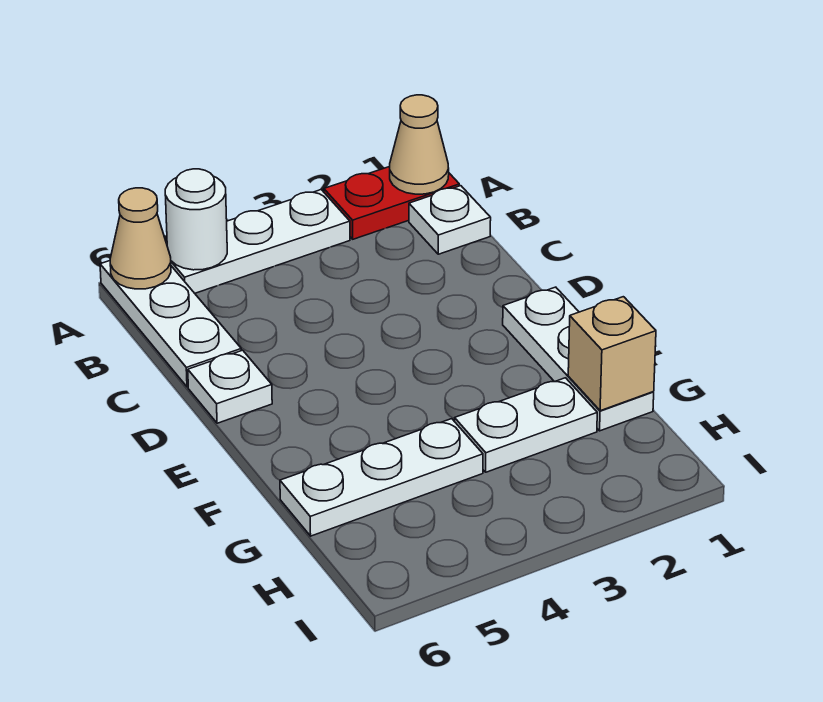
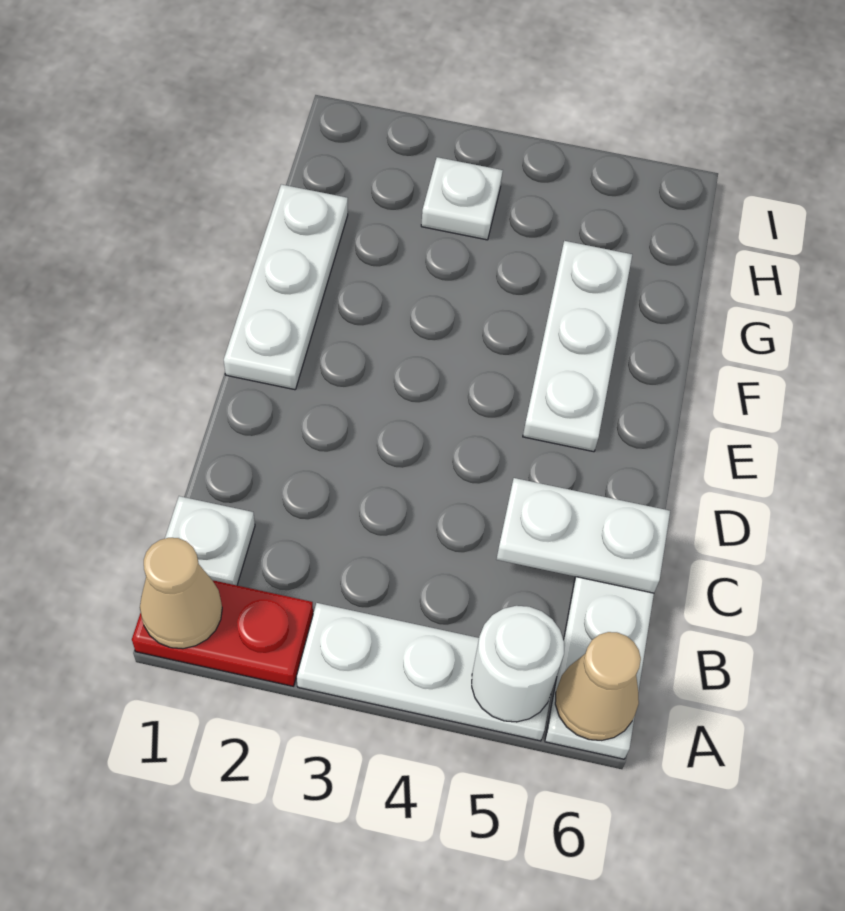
white plate D6 level 1 -> white plate H3 level 1
tan brick G1 level 2 -> none
white plate G2:G3 level 1 -> white plate C5:C6 level 2
white plate G4:G6 level 1 -> white plate E5:G5 level 1

